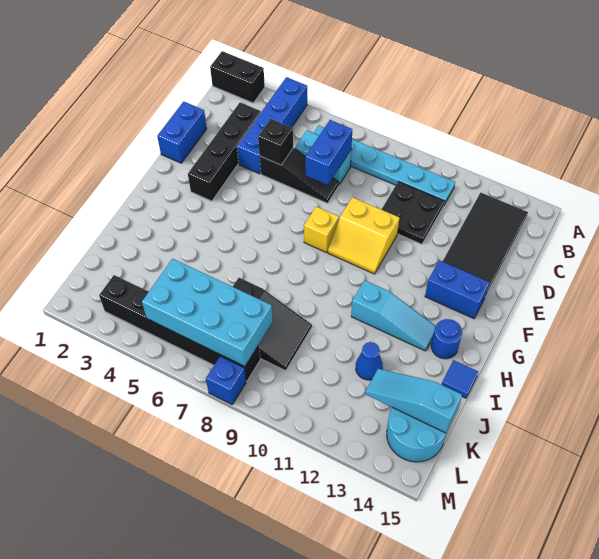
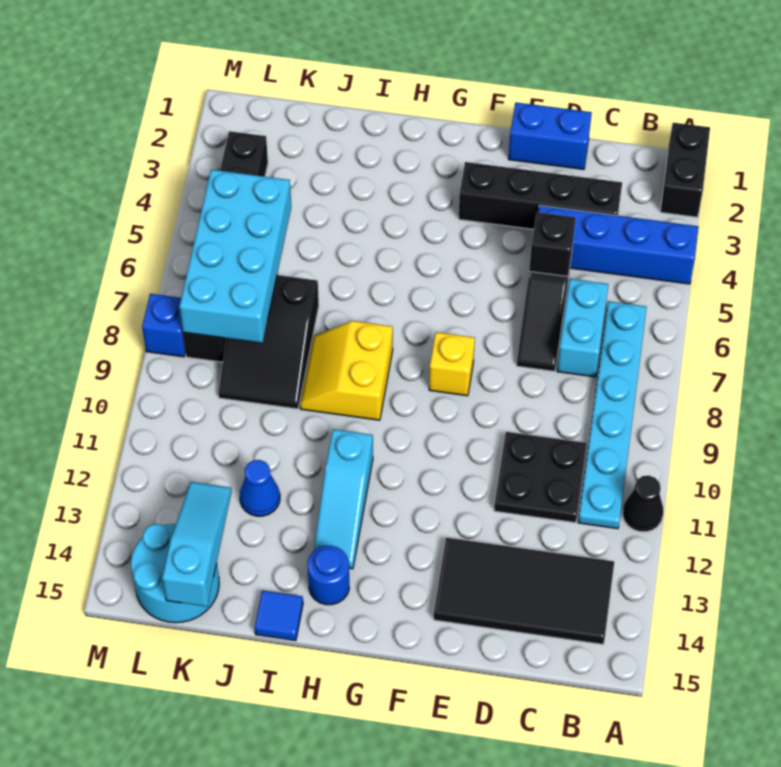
none -> black cone A11 level 1
blue brick C7:D7 level 2 -> none
yellow slope E9:F10 level 1 top E -> yellow slope H8:I9 level 1 top H
blue brick F13:F14 level 1 -> none

